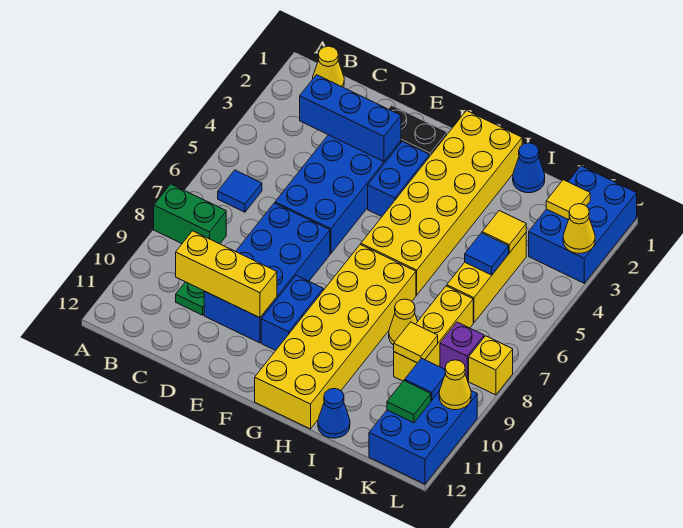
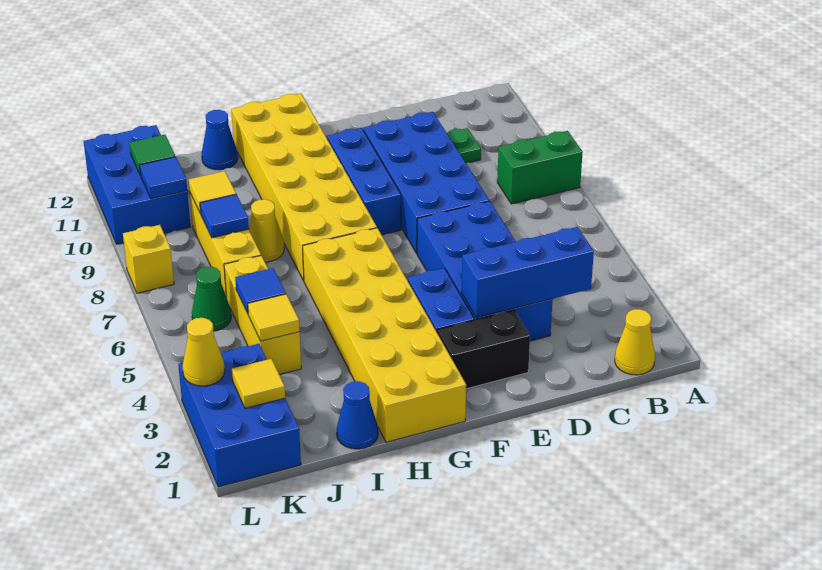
blue tile B6 level 1 -> blue tile J8 level 2
yellow brick C10:E10 level 2 -> none
blue brick F9:F10 level 1 -> blue brick F8:F10 level 1
none -> green cone K6 level 1
purple brick K8 level 1 -> none
yellow cone L10 level 2 -> none

